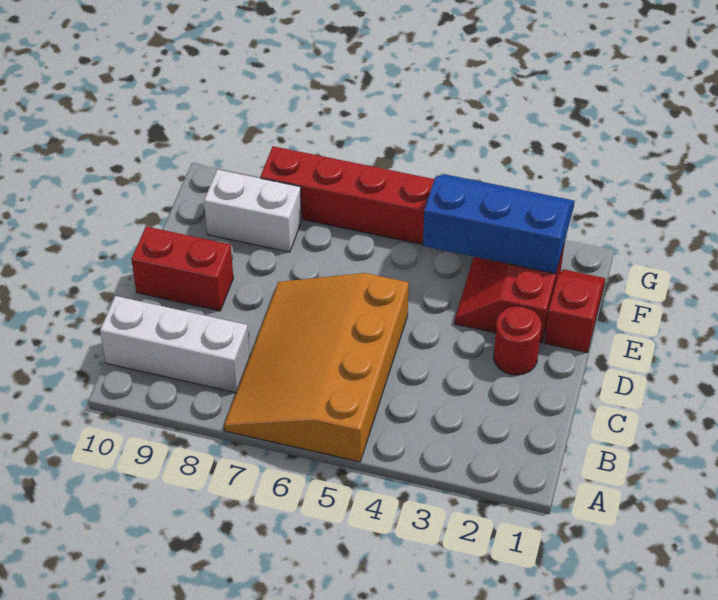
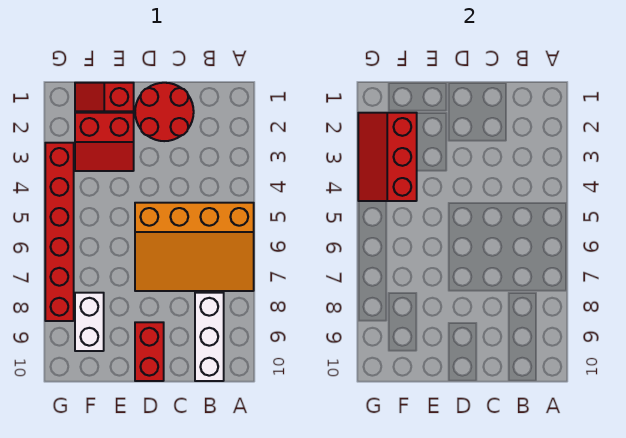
red round brick D2 level 1 -> red round brick C1:D2 level 1
blue slope F2:G4 level 2 top F -> red slope F2:G4 level 2 top F

